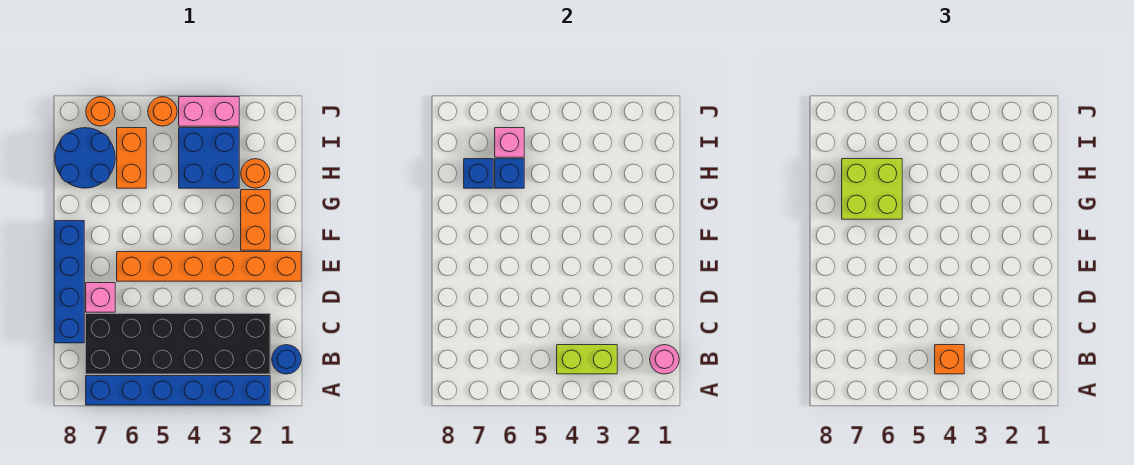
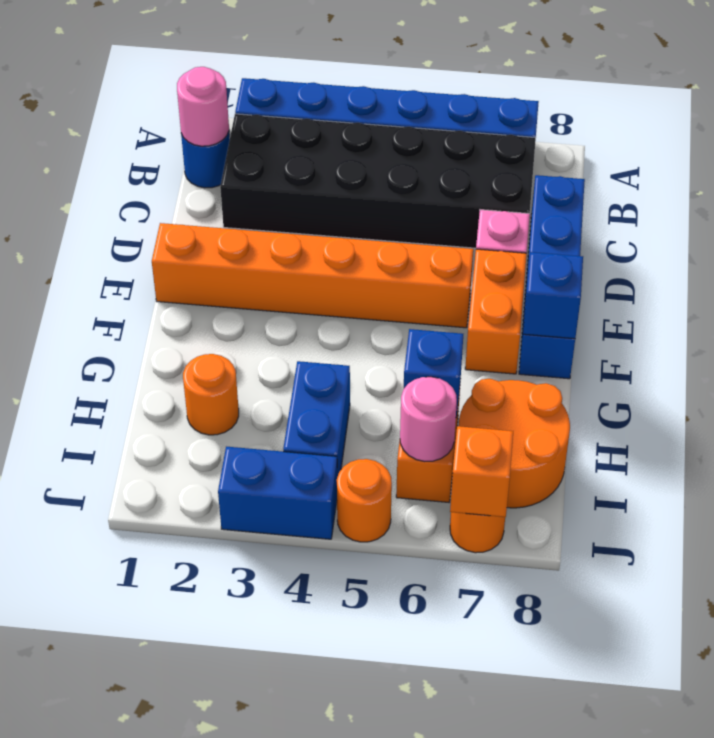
lime brick B3:B4 level 2 -> none
orange brick B4 level 3 -> orange brick J7 level 2
orange brick F2:G2 level 1 -> orange brick E7:F7 level 1
lime brick G6:H7 level 3 -> none
blue brick H3:I4 level 1 -> blue brick H4:I4 level 1
blue round brick H7:I8 level 1 -> orange round brick H7:I8 level 1
blue brick H7 level 2 -> blue brick F8 level 2
pink brick I6 level 2 -> pink round brick I6 level 2
pink brick J3:J4 level 1 -> blue brick J3:J4 level 1

